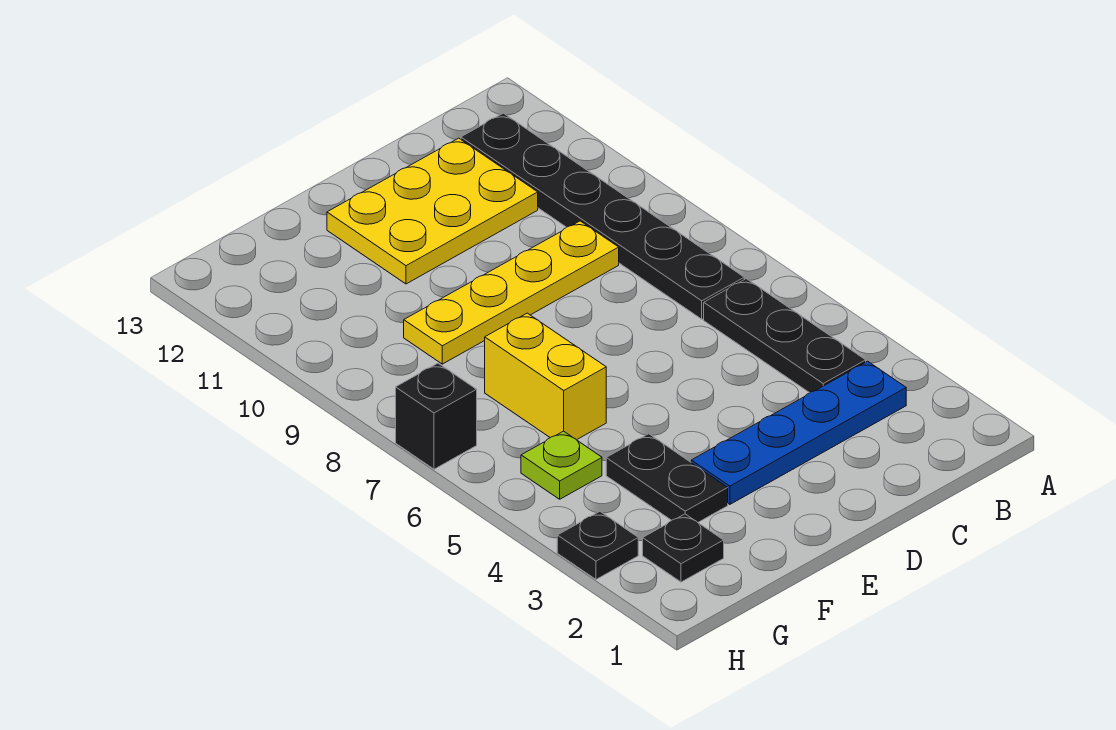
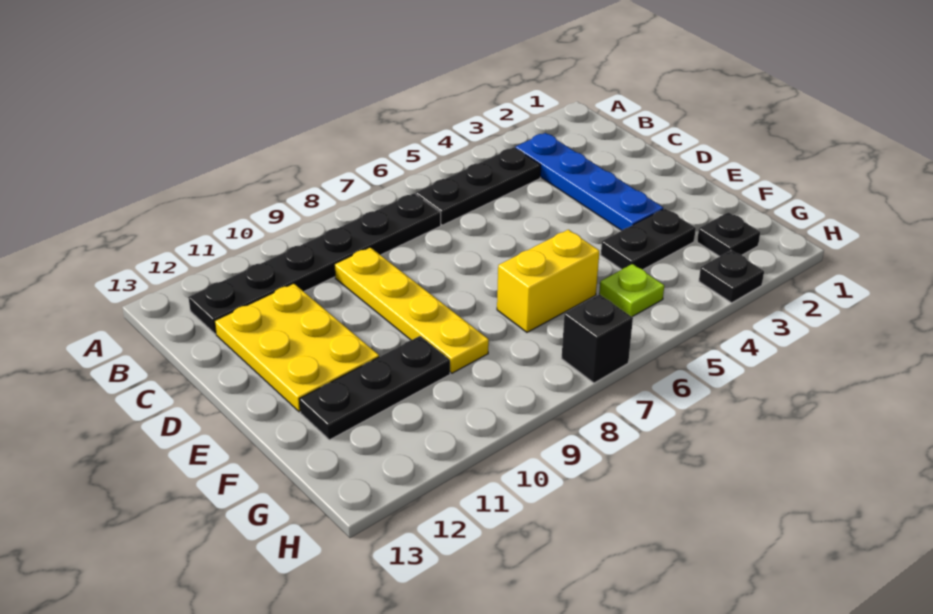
none -> black plate F10:F12 level 1

